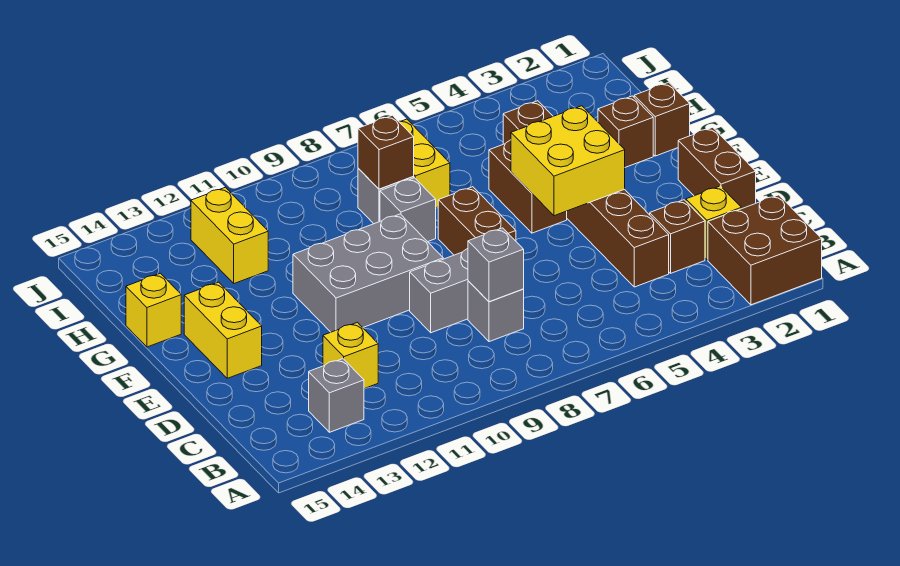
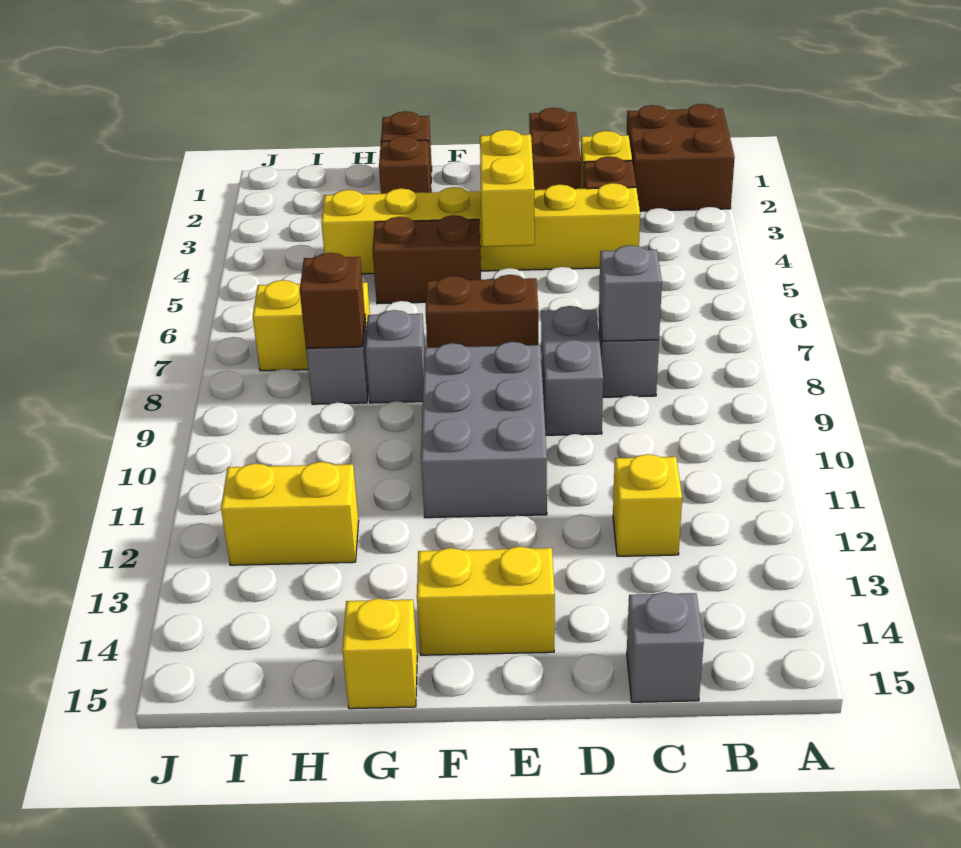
grey brick B13 level 1 -> grey brick C15 level 1
brown brick C4:H4 level 1 -> yellow brick C4:H4 level 1
brown brick D1:E1 level 1 -> brown brick D1:D2 level 1
yellow brick E4:F5 level 2 -> yellow brick E4:E5 level 2

